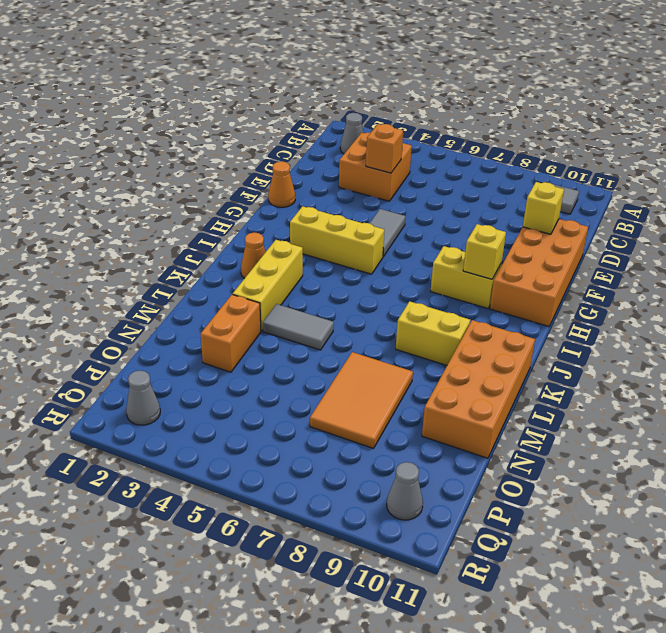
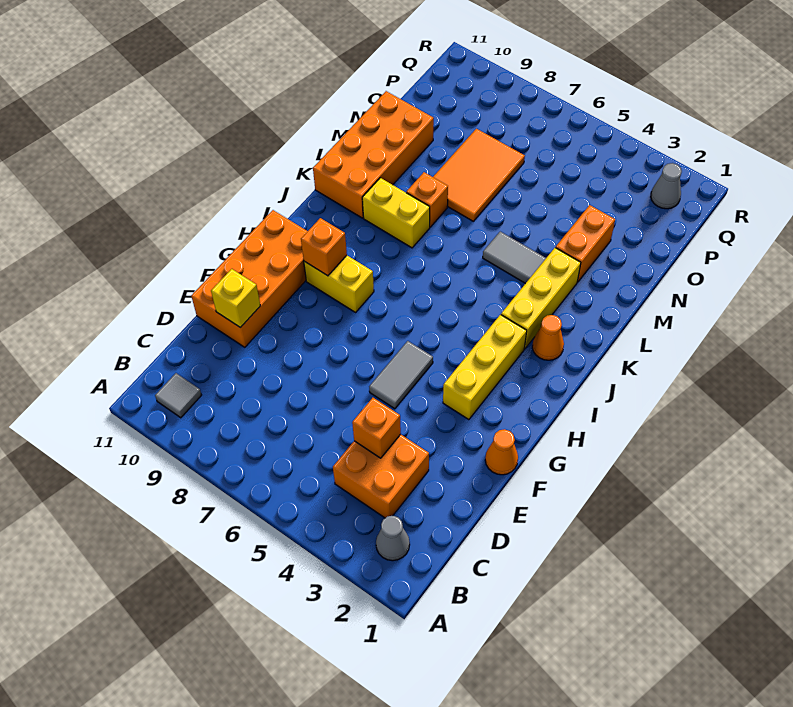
yellow brick H3:H5 level 1 -> yellow brick G3:I3 level 1
yellow brick H9 level 2 -> orange brick H9 level 2
none -> orange brick L8 level 1
grey cone Q10 level 1 -> none

